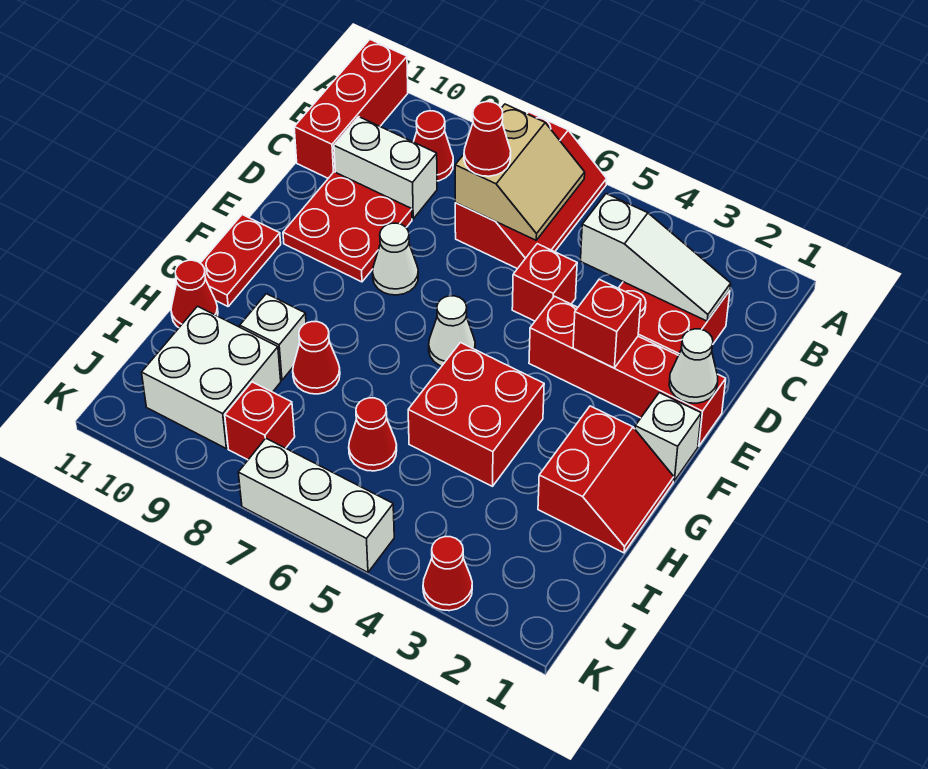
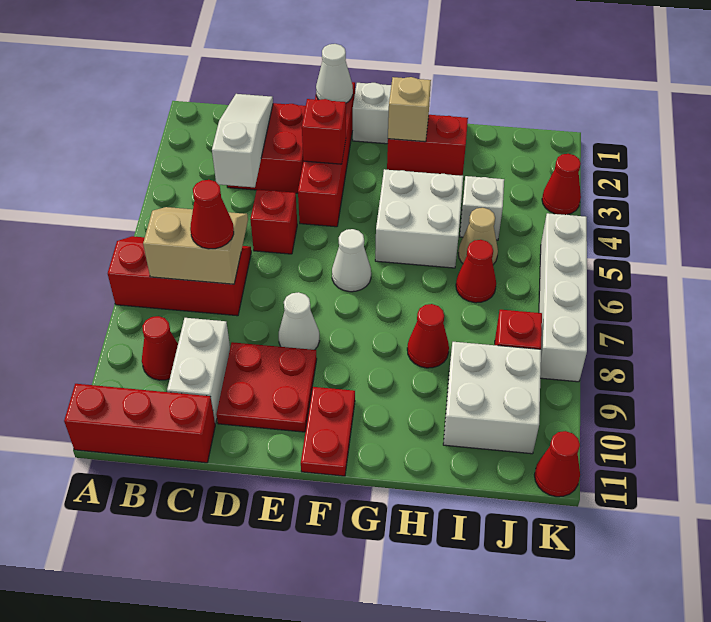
red plate F11:G11 level 1 -> red plate F10:F11 level 1
none -> tan brick G2 level 2
red brick G4:H5 level 1 -> white brick G4:H5 level 1
white brick H9 level 1 -> white brick I4 level 1
red cone H11 level 1 -> red cone K11 level 1
none -> tan cone I5 level 1
white brick K5:K7 level 1 -> white brick K5:K8 level 1

